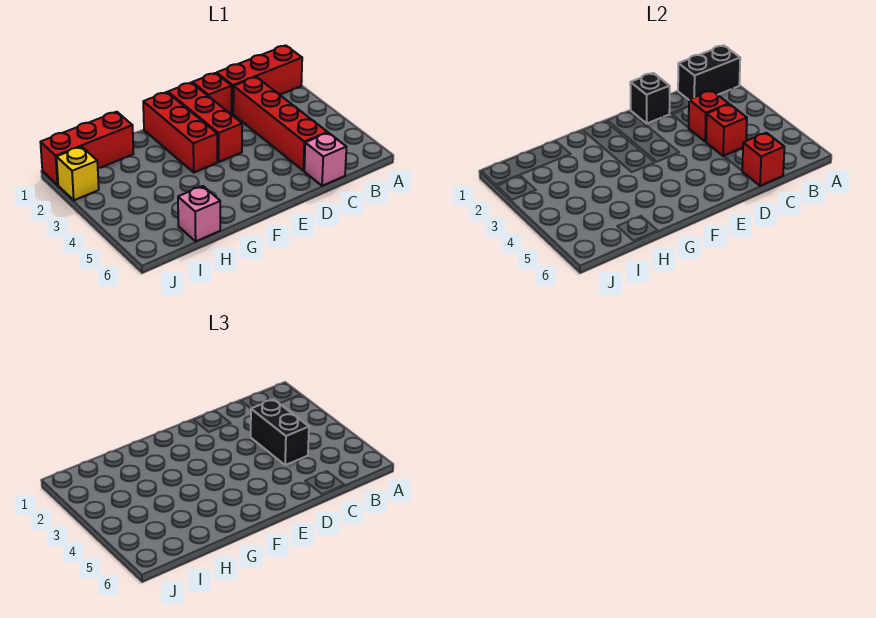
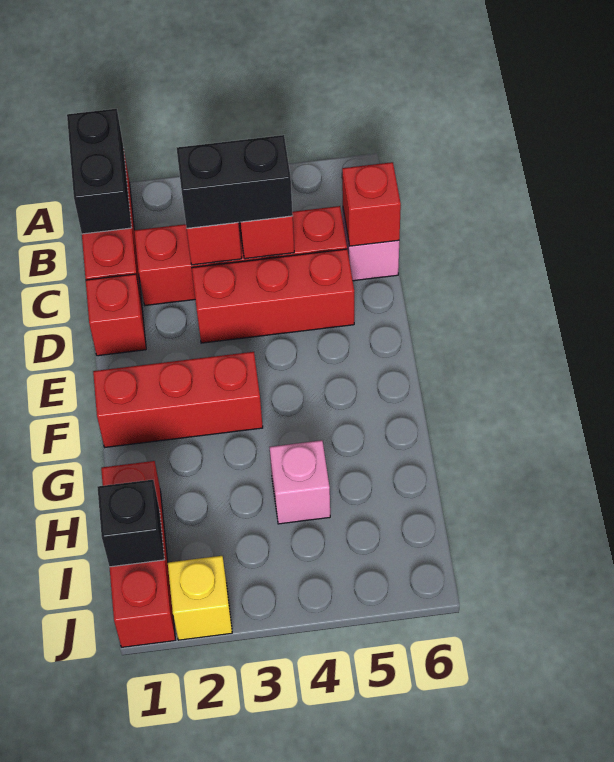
black brick D1 level 2 -> black brick I1 level 2
red brick E1:E3 level 1 -> red brick D3:D5 level 1
pink brick H6 level 1 -> pink brick H4 level 1

